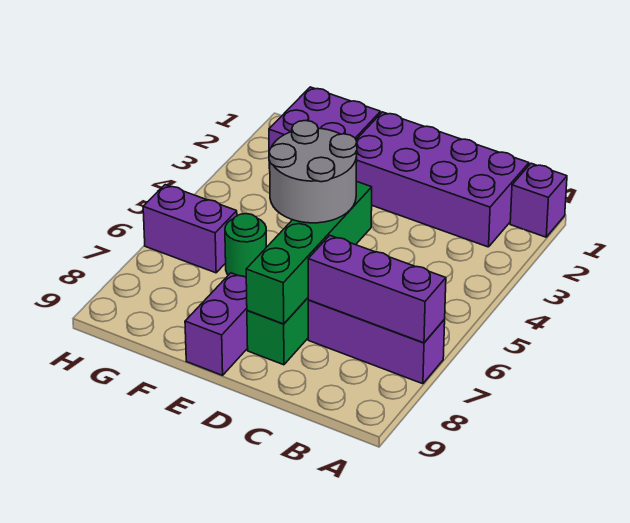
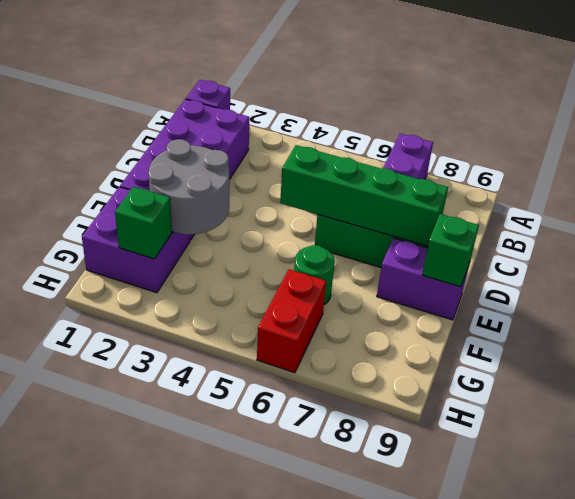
purple brick A7:C7 level 2 -> none
grey round brick D5:E6 level 3 -> grey round brick E2:F3 level 2
none -> green brick E9 level 2
none -> green brick G2 level 2
purple brick G6:H6 level 1 -> red brick G6:H6 level 1

